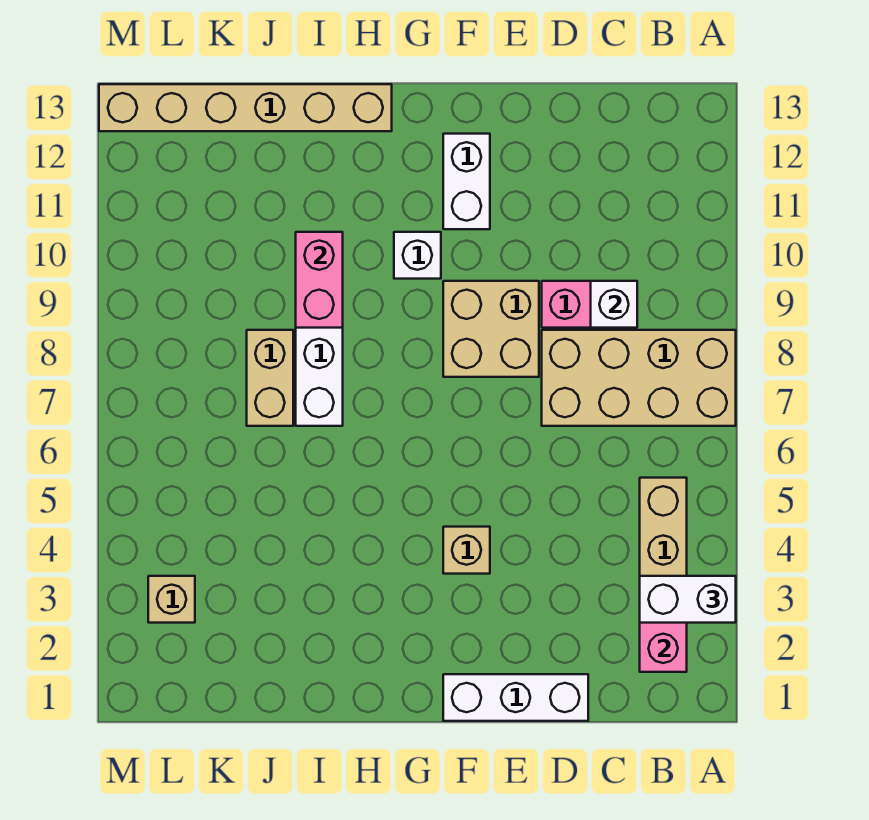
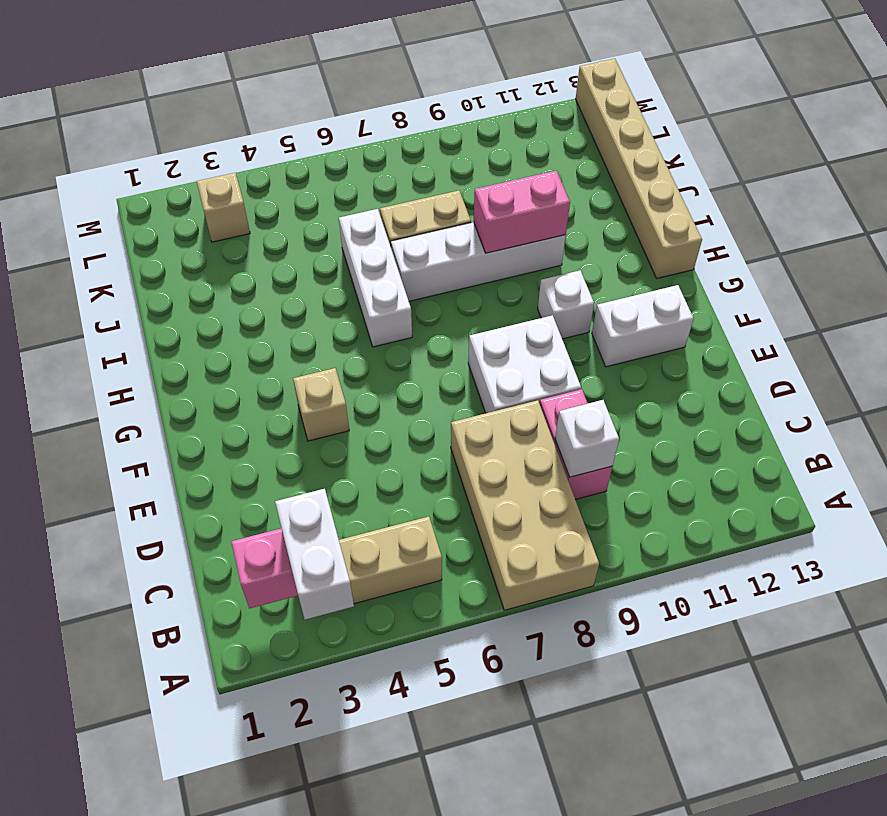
white brick D1:F1 level 1 -> white brick H6:J6 level 1
tan brick E8:F9 level 1 -> white brick E8:F9 level 1

